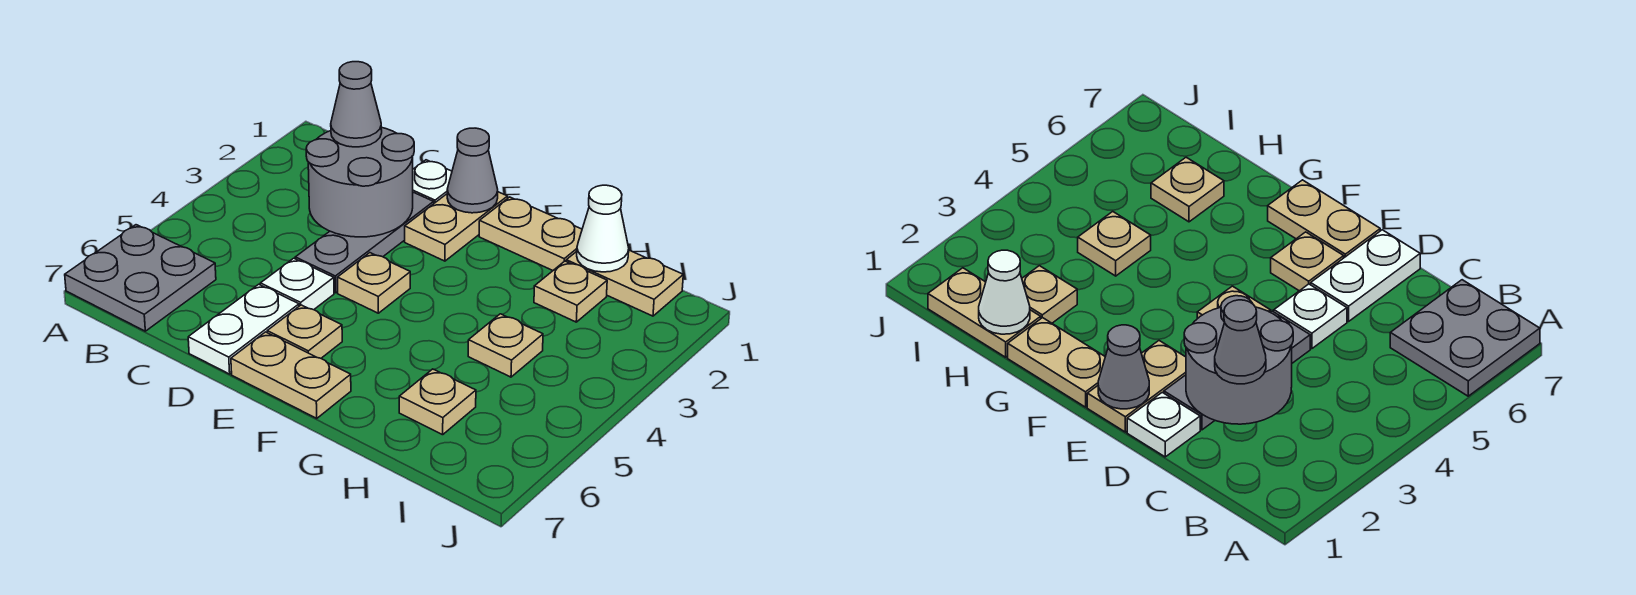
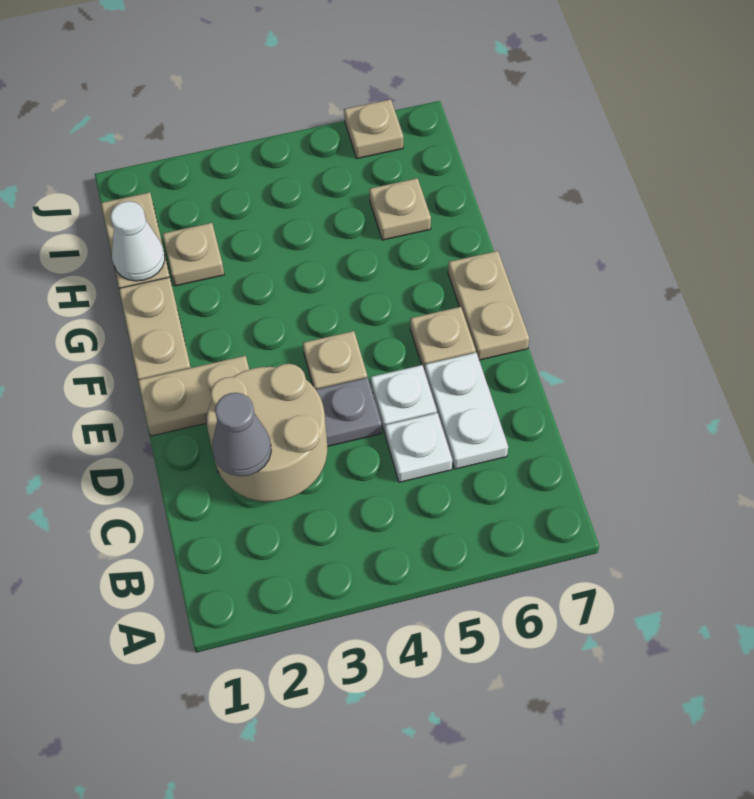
grey plate A6:B7 level 1 -> none
grey round brick C2:D3 level 2 -> tan round brick C2:D3 level 2
white plate D1 level 1 -> white plate C5 level 1
white plate D6:D7 level 1 -> white plate C6:D6 level 1
grey cone E1 level 2 -> none
tan plate H4 level 1 -> tan plate J6 level 1

